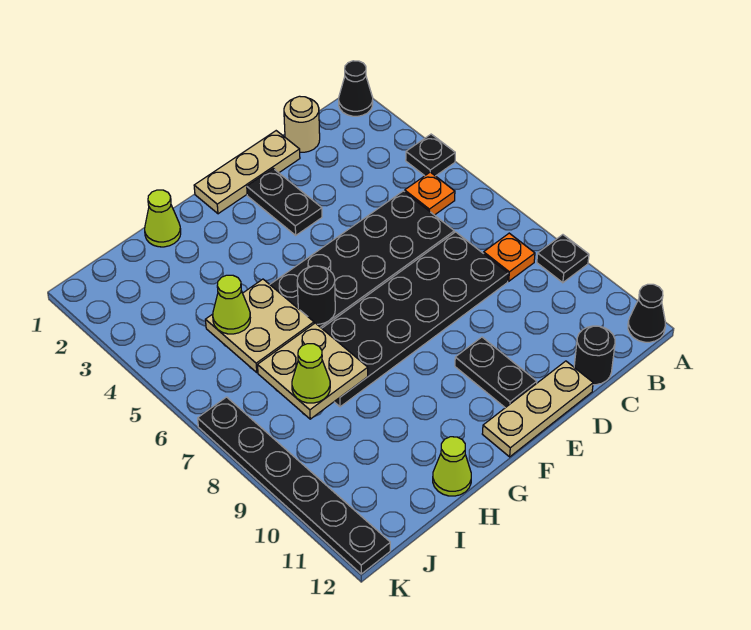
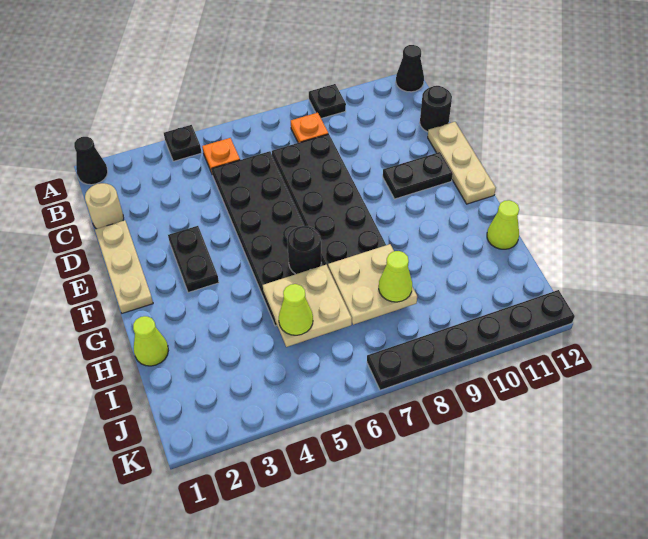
black plate E2:E3 level 1 -> black plate E3:F3 level 1

